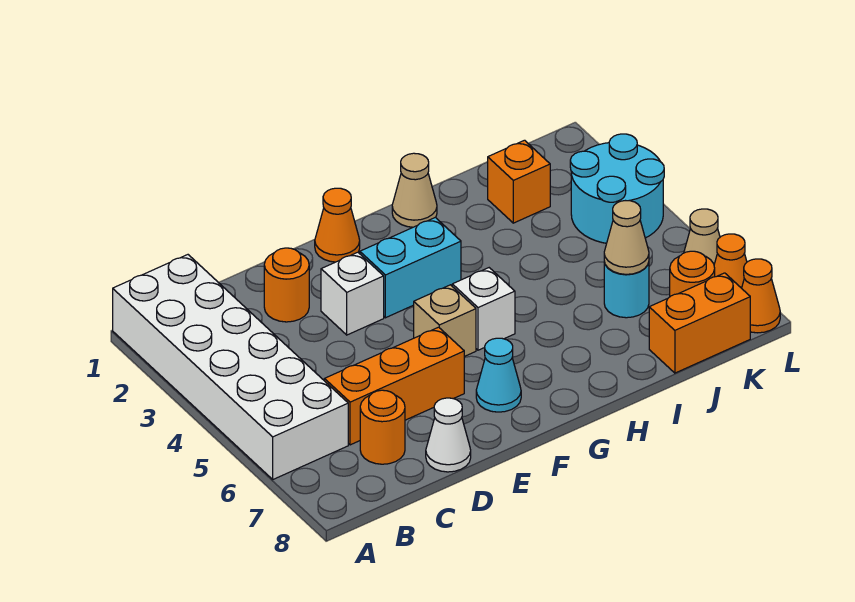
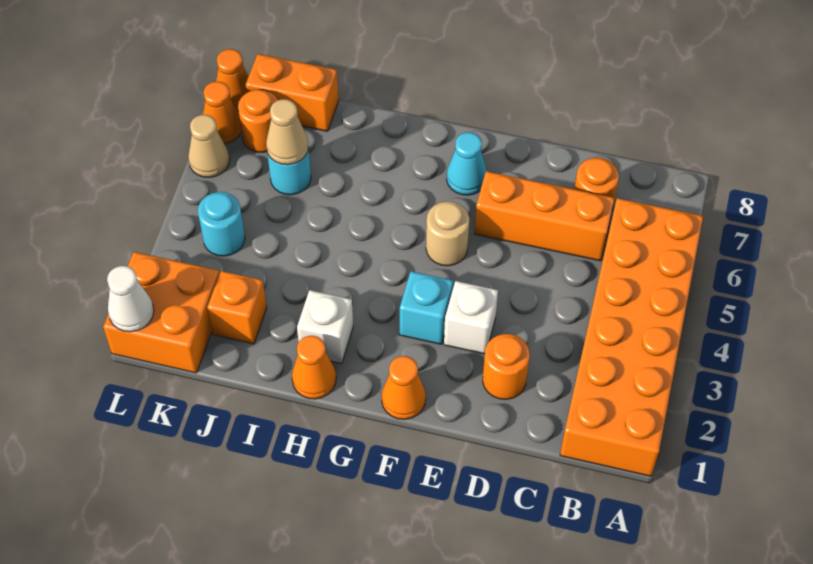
white brick A1:B6 level 1 -> orange brick A1:B6 level 1
white cone D8 level 1 -> white cone L1 level 2
cyan brick F3:G3 level 1 -> cyan brick F3 level 1
tan brick F5 level 1 -> tan round brick F5 level 1
white brick G5 level 1 -> white brick H2 level 1
tan cone H1 level 1 -> orange cone H1 level 1
none -> orange brick K1:L2 level 1
cyan round brick K3:L4 level 1 -> cyan round brick K4 level 1

